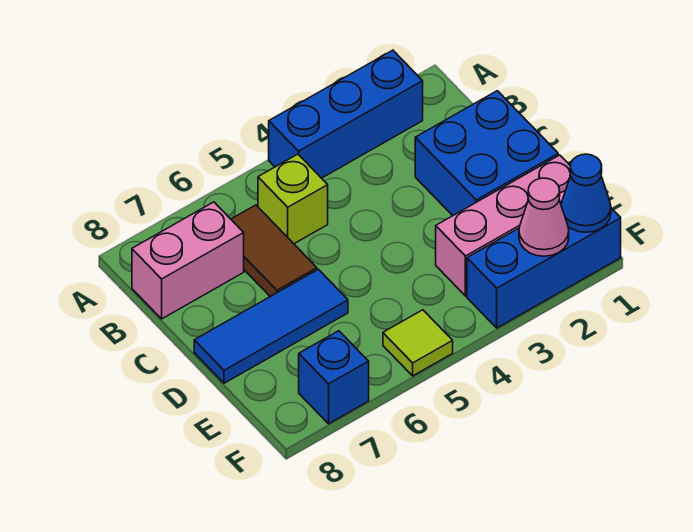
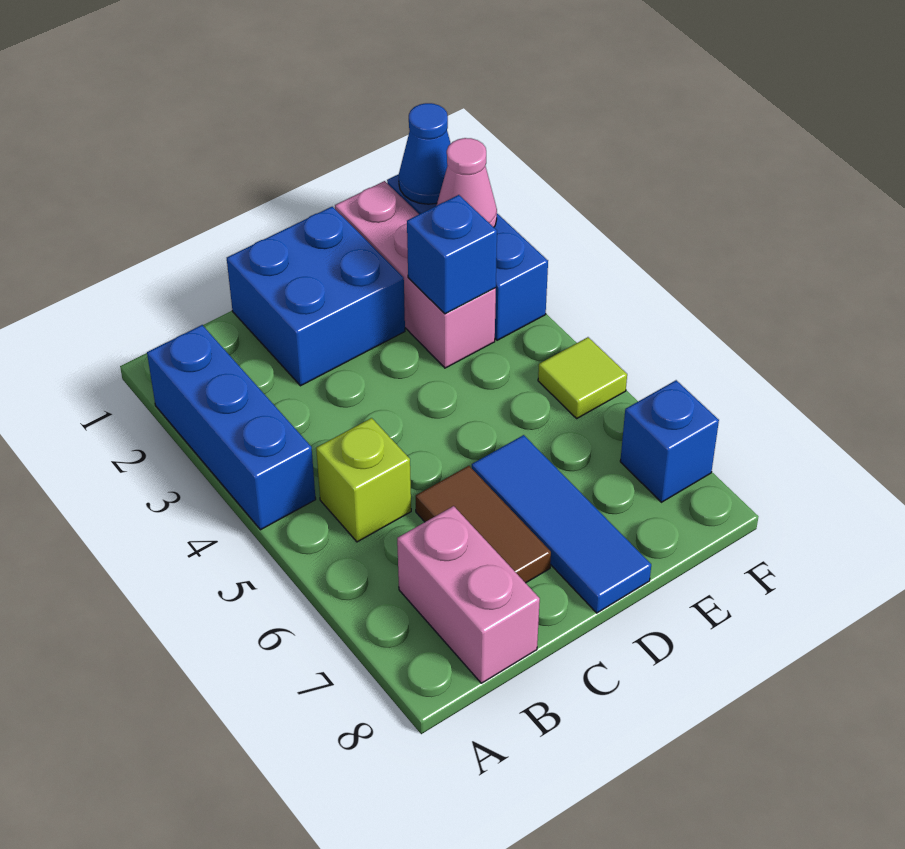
brown tile B6:C6 level 1 -> brown tile C6:C7 level 1
none -> blue brick E3 level 2

